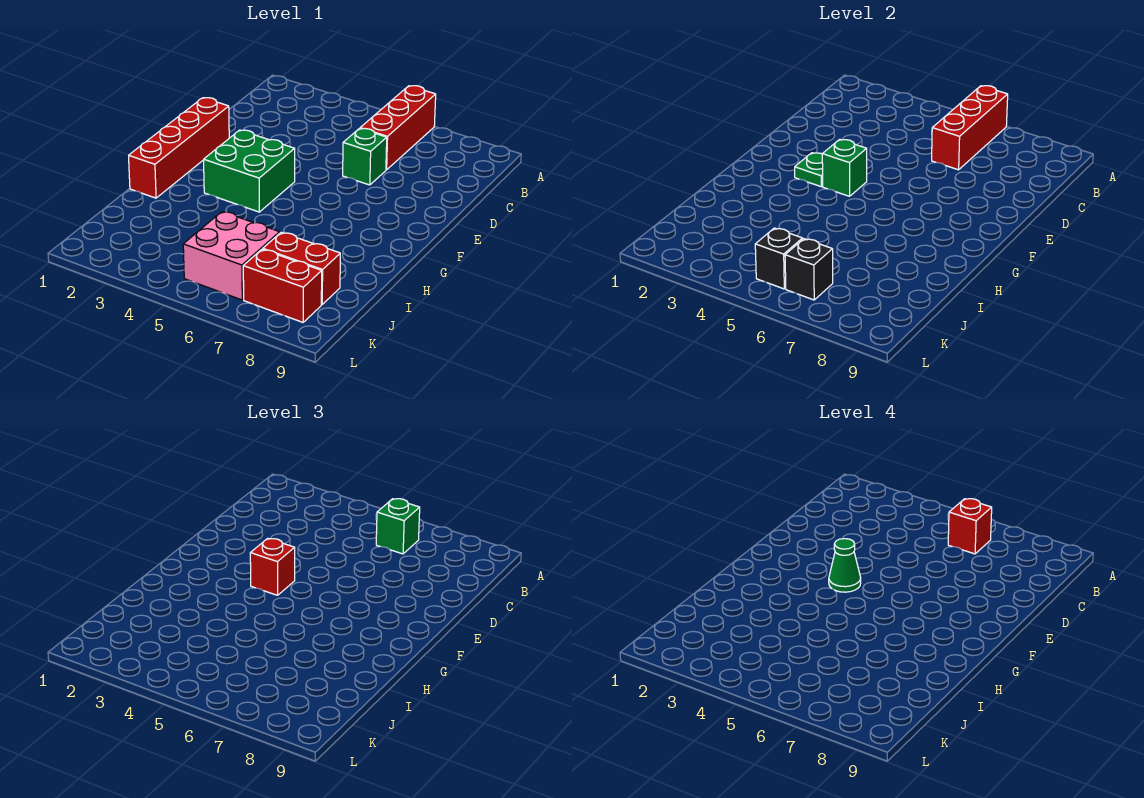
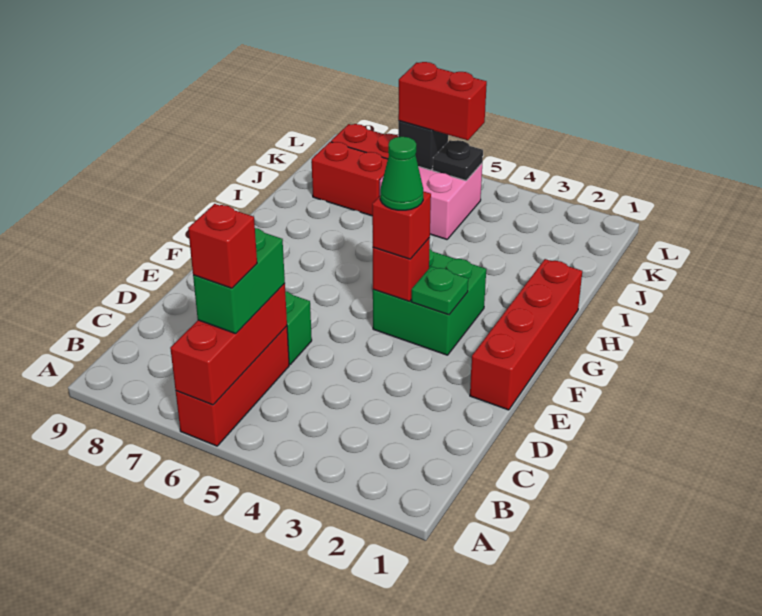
green brick B6 level 3 -> green brick B6:C6 level 3
green brick F4 level 2 -> red brick F4 level 2
black brick K5 level 2 -> black plate K5 level 2
none -> red brick K5:K6 level 3

